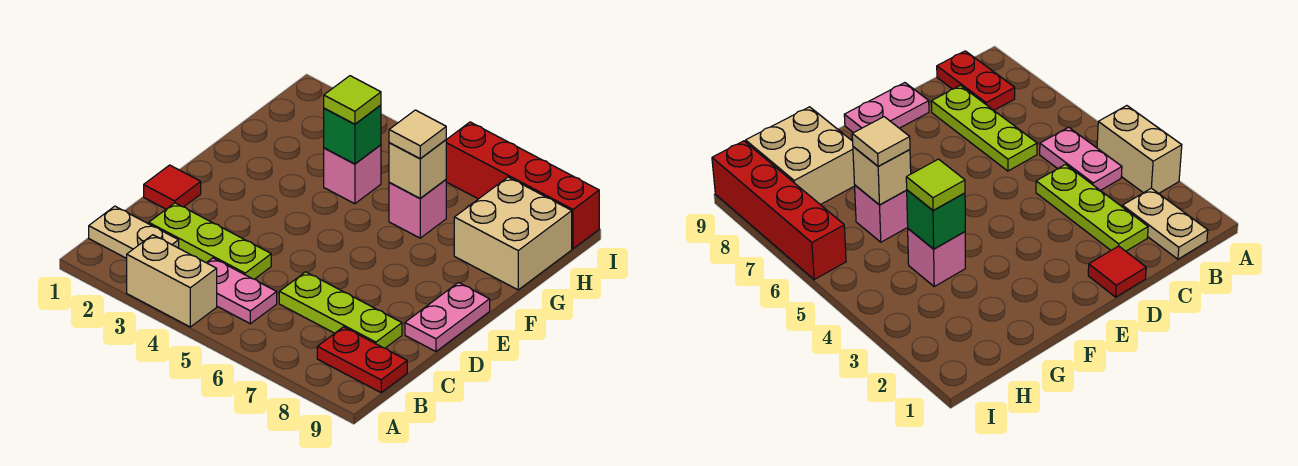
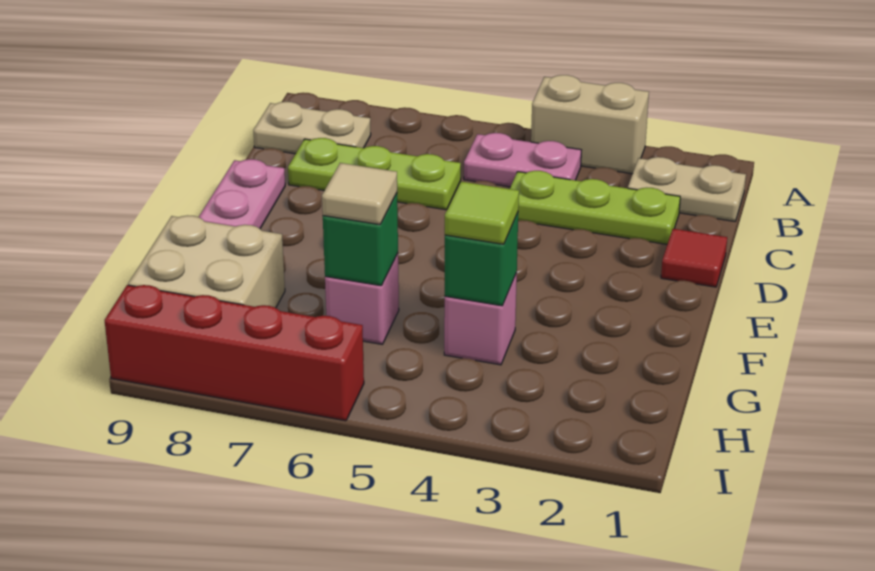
red plate B8:B9 level 1 -> tan plate B8:B9 level 1
tan brick G6 level 2 -> green brick G6 level 2

